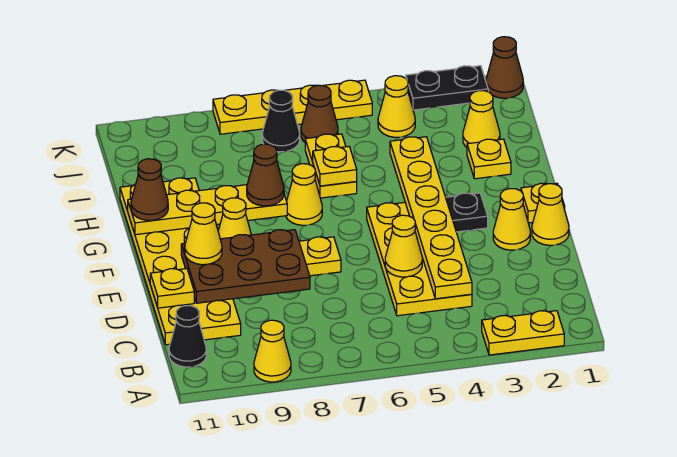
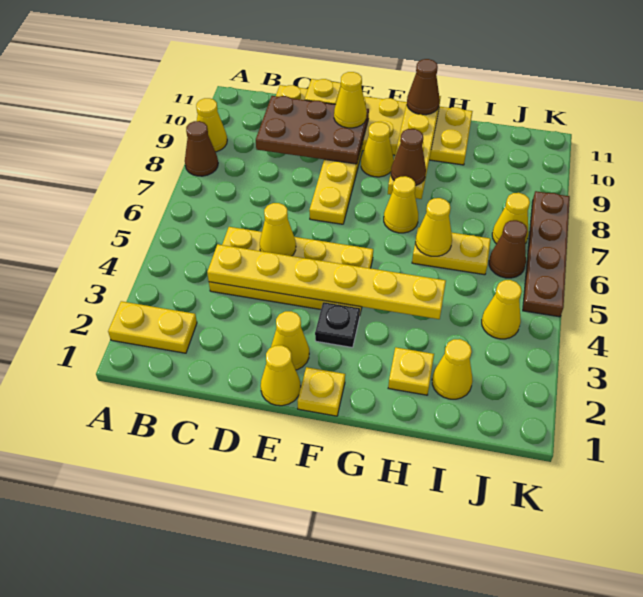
yellow plate A2:A3 level 1 -> yellow plate A2:B2 level 1
black cone B11 level 1 -> none
brown plate D8:E10 level 2 -> brown plate C9:E10 level 2
yellow plate H6 level 2 -> yellow cone H6 level 2
black cone J7 level 1 -> yellow cone J7 level 1
brown cone K1 level 1 -> brown cone A8 level 1
black plate K2:K3 level 1 -> none
yellow plate K5:K8 level 1 -> brown plate K5:K8 level 1

